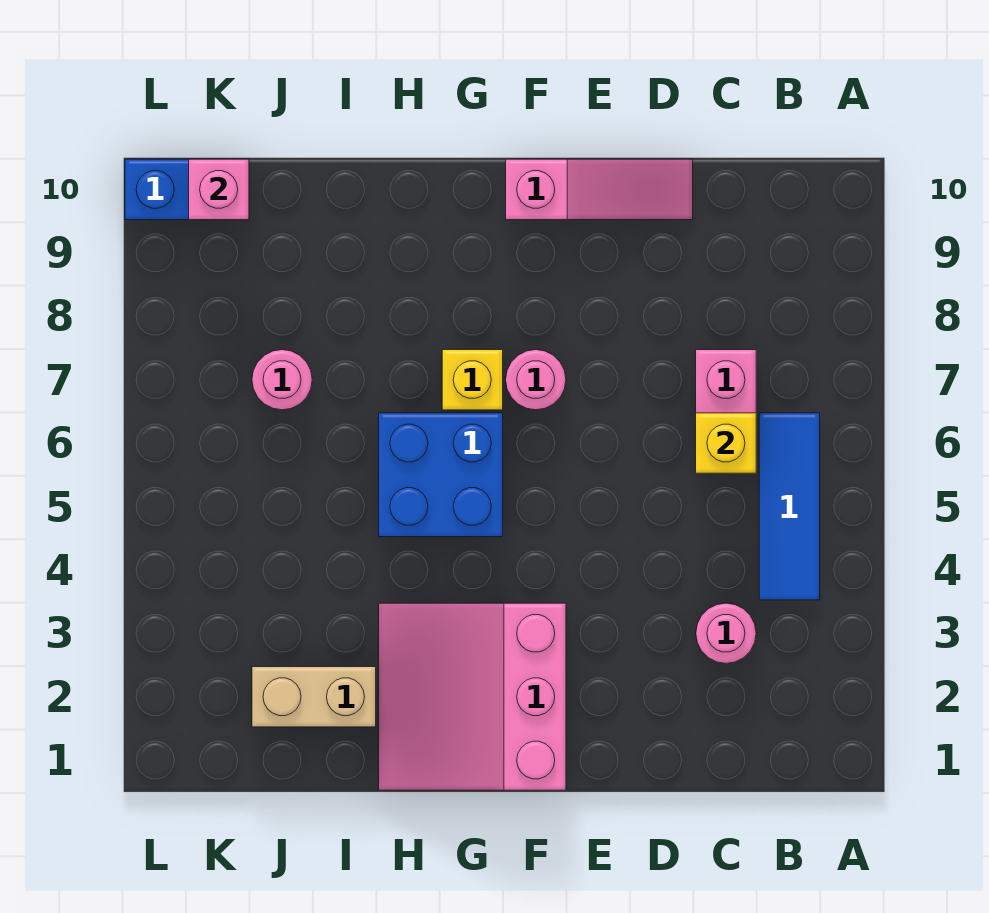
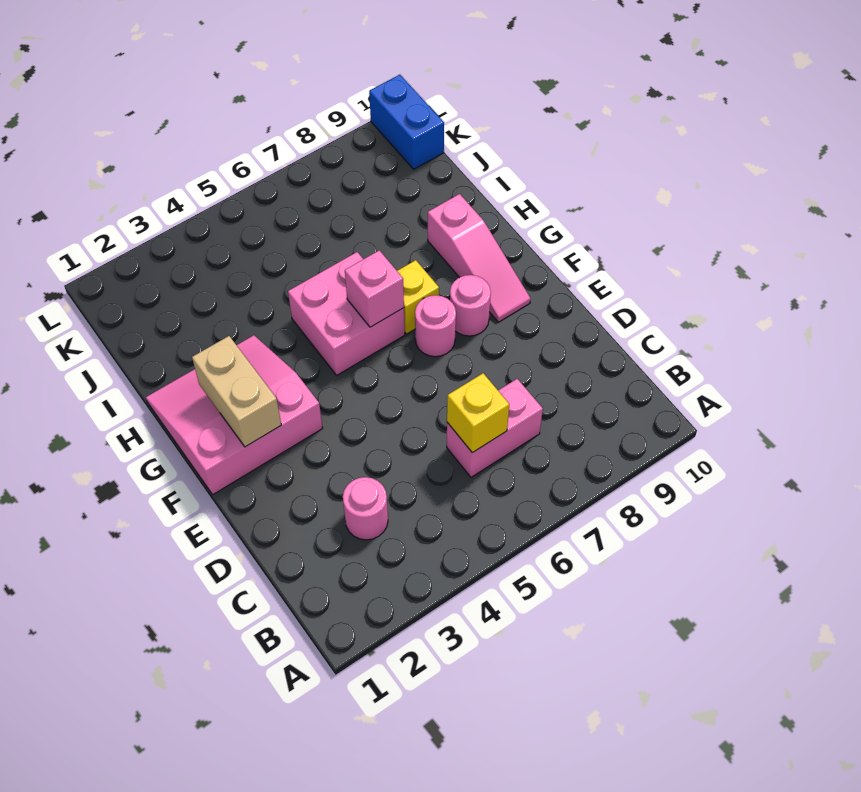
blue tile B4:B6 level 1 -> none
pink slope D10:F10 level 1 top F -> pink slope F9:H9 level 1 top H
blue brick G5:H6 level 1 -> pink brick G5:H6 level 1
tan brick I2:J2 level 1 -> tan brick F2:G2 level 2
pink round brick J7 level 1 -> pink round brick F8 level 1
pink brick K10 level 2 -> pink brick G6 level 2

